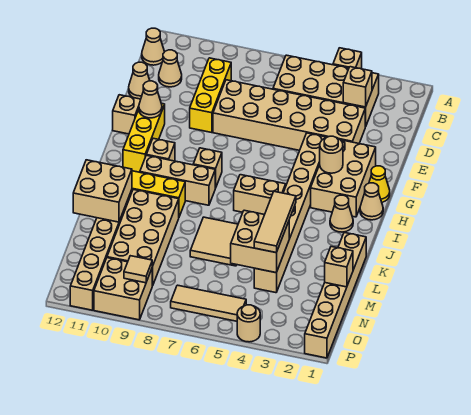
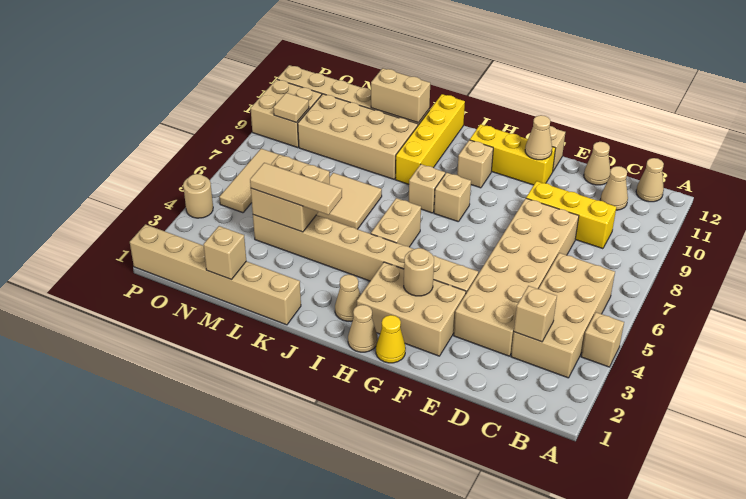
tan brick I8:I10 level 1 -> tan brick I8 level 1
tan brick K11:L12 level 2 -> tan brick K11:L11 level 2

